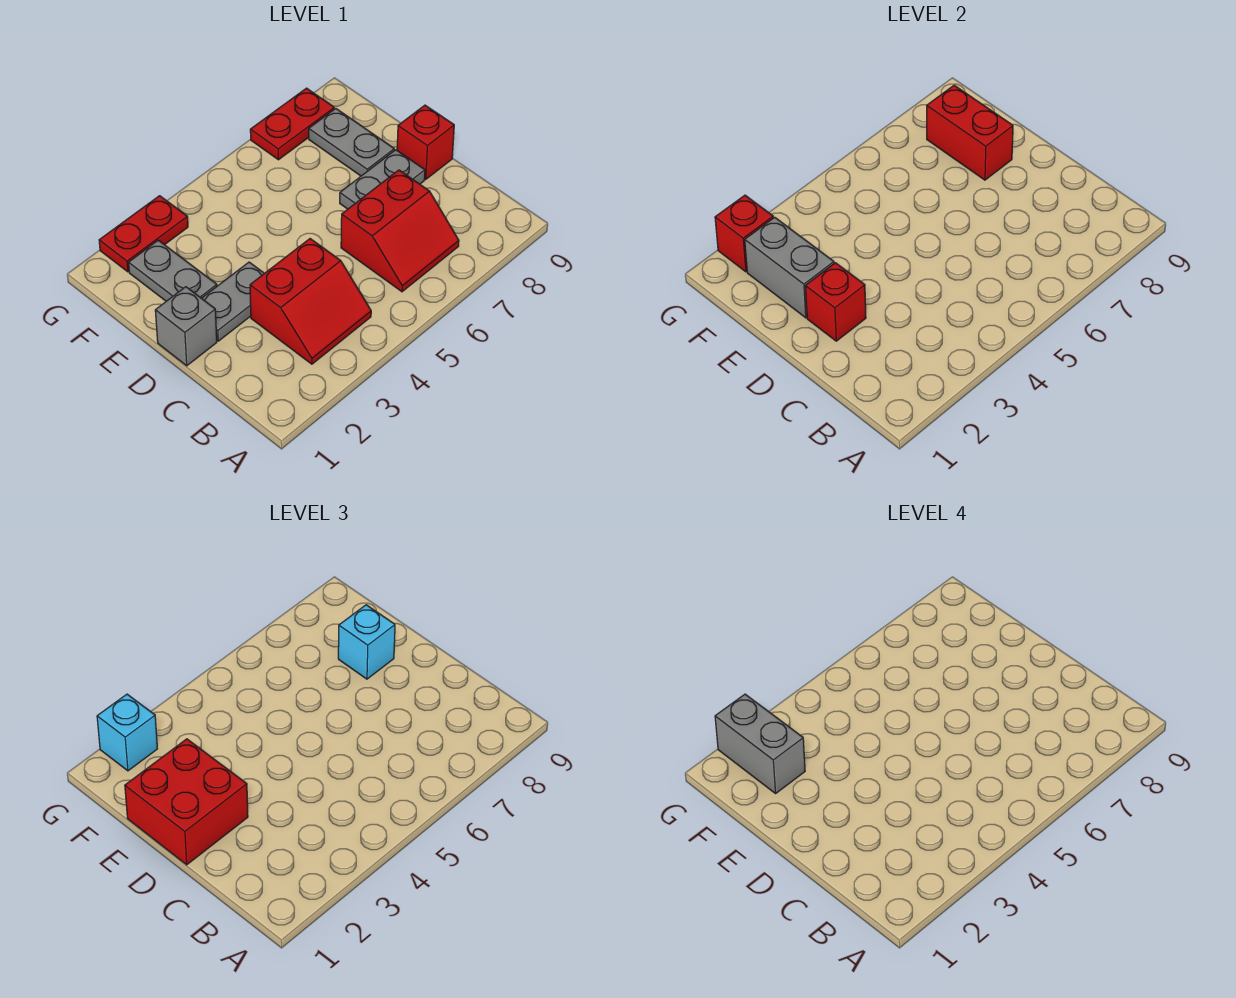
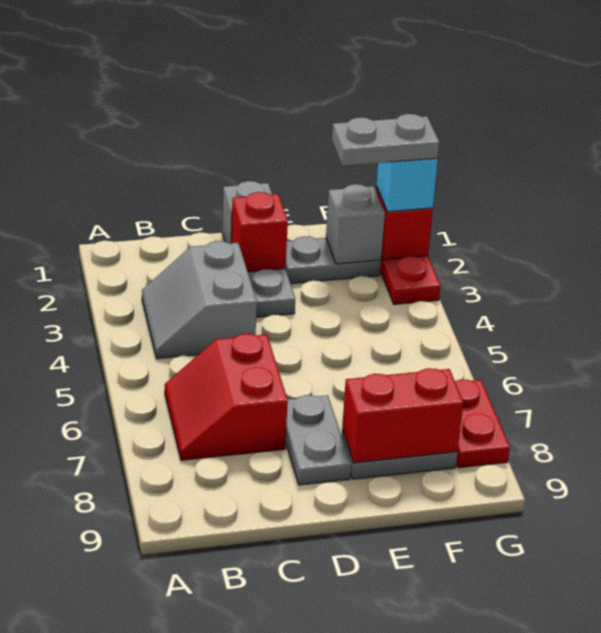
red slope B3:C4 level 1 top C -> grey slope B3:C4 level 1 top C
red brick D1:E2 level 3 -> none
red brick D9 level 1 -> none
grey brick E2:F2 level 2 -> grey brick F2 level 2
cyan brick E8 level 3 -> none
grey brick F2:G2 level 4 -> grey plate F2:G2 level 4

